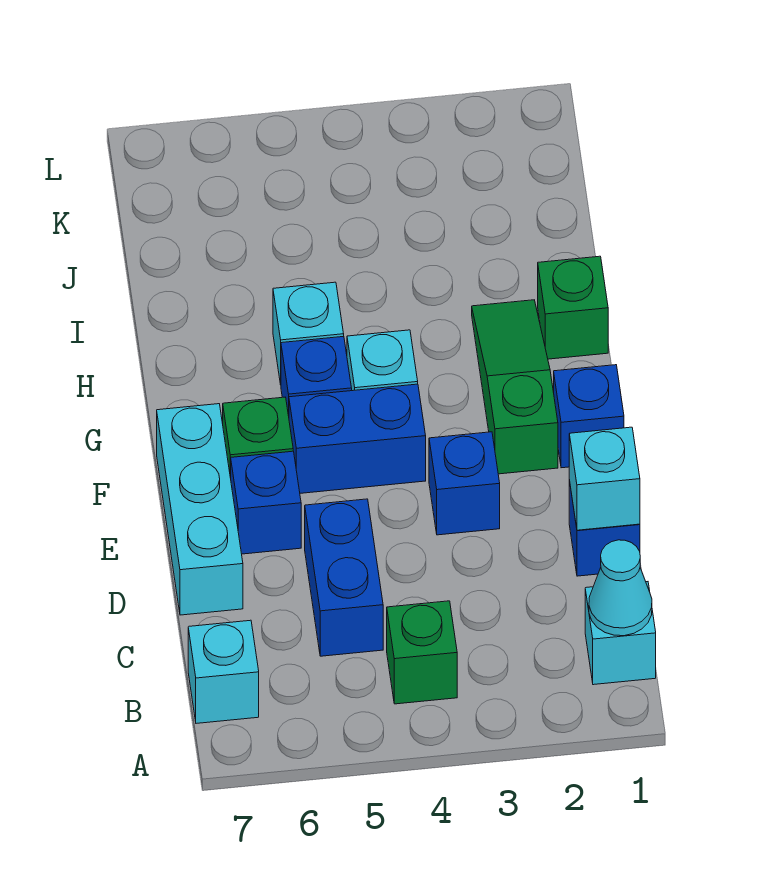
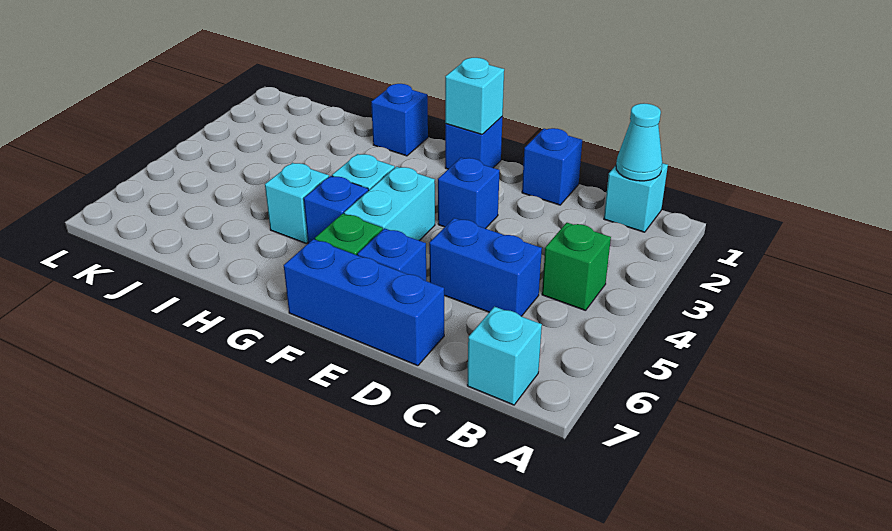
cyan brick D1 level 2 -> cyan brick F1 level 2
cyan brick D7:F7 level 1 -> blue brick D7:F7 level 1
green slope F2:H2 level 1 top F -> none
blue brick F4:F5 level 1 -> cyan brick F4:F5 level 1
green brick H1 level 1 -> blue brick H1 level 1

